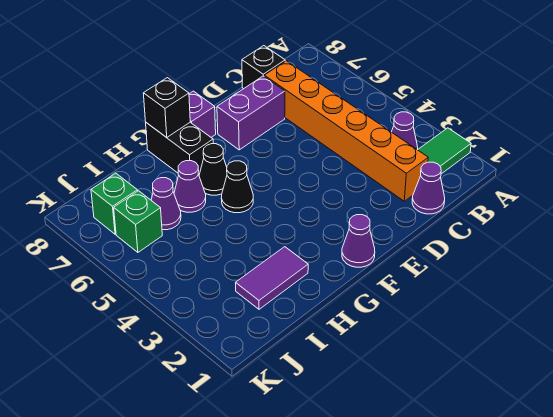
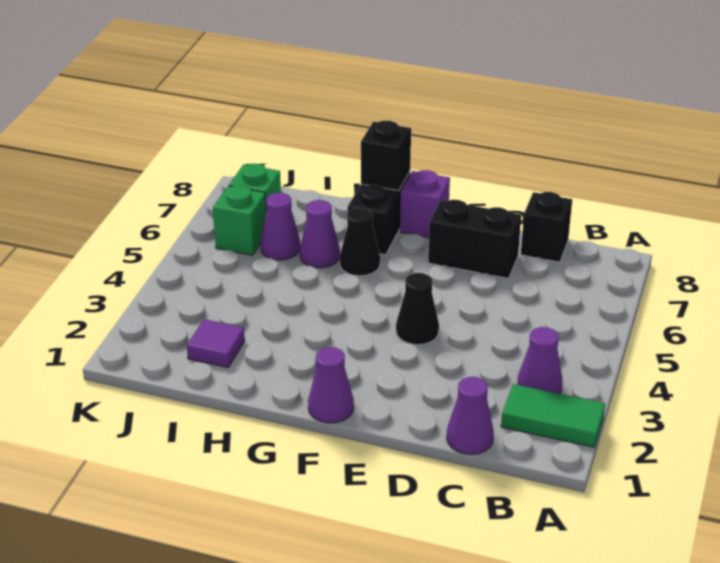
orange brick C2:C7 level 1 -> none
purple brick D7:E7 level 1 -> black brick D7:E7 level 1
black cone G5 level 1 -> black cone E4 level 1
purple tile H2:I2 level 1 -> purple tile I2 level 1

